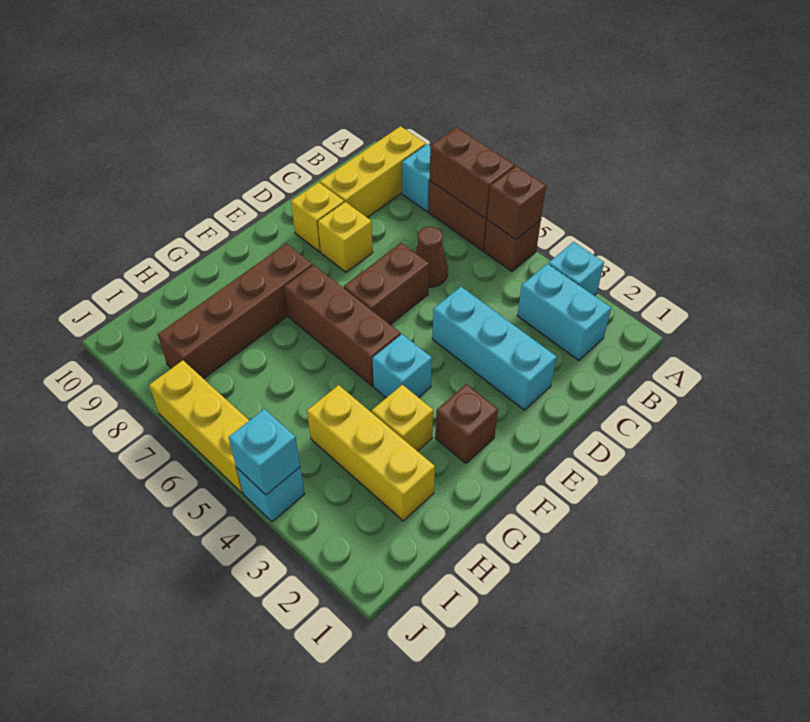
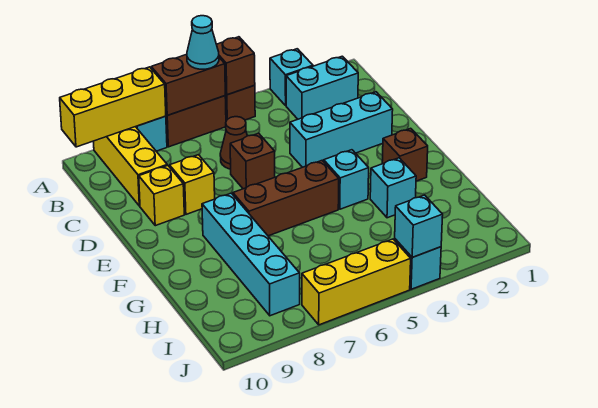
none -> cyan cone A6 level 3
brown brick D6:E6 level 1 -> brown brick D6 level 1
brown brick F8:I8 level 1 -> cyan brick F8:I8 level 1
yellow brick G3 level 1 -> cyan brick G3 level 1
yellow brick H2:H4 level 1 -> yellow brick A8:A10 level 2

